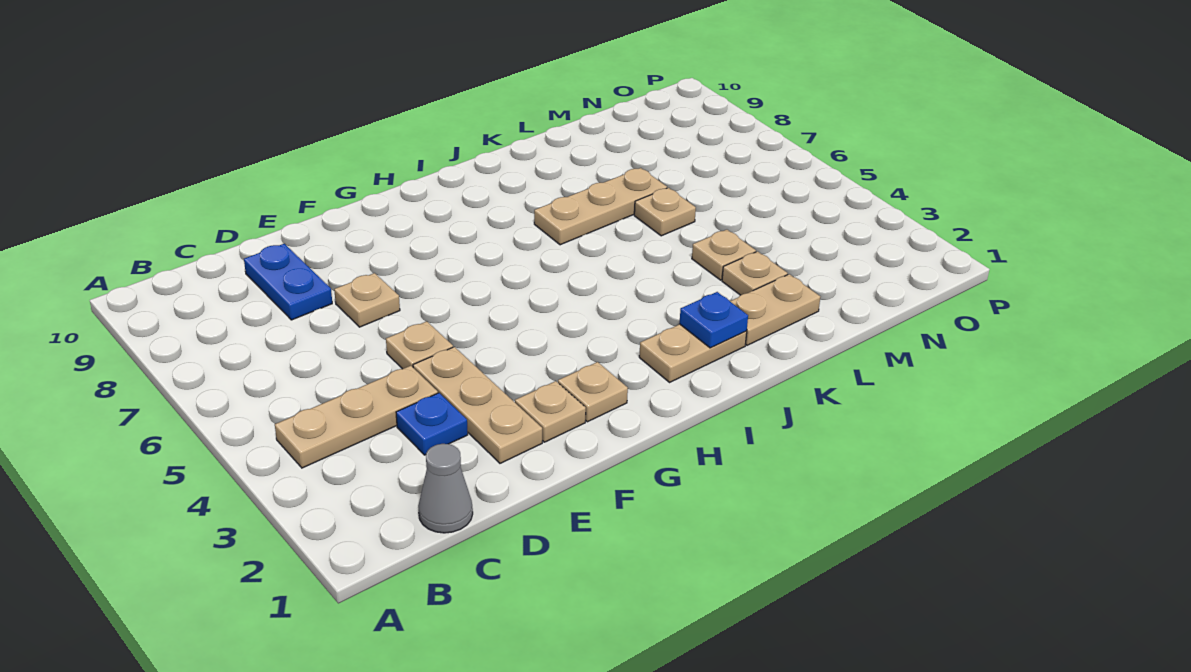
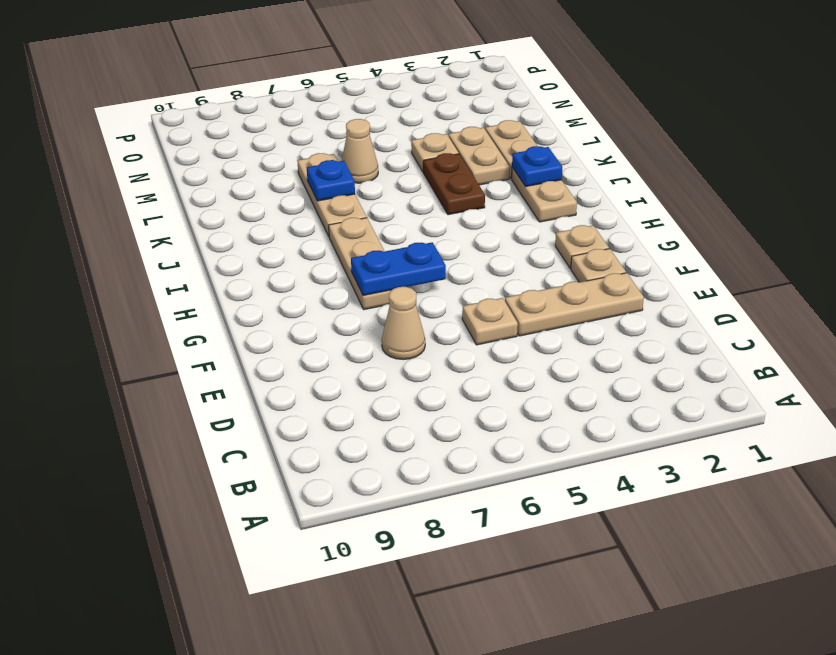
tan plate B4:D4 level 1 -> tan plate G7:I7 level 1
grey cone C1 level 1 -> none
blue plate D3 level 1 -> blue plate K7 level 2
blue plate D8:D9 level 1 -> blue plate G6:G7 level 2
tan plate E7 level 1 -> tan cone E7 level 1
none -> brown plate J4:K4 level 1
tan plate L3 level 1 -> tan plate K3:L3 level 1
tan plate L6 level 1 -> tan cone L6 level 1

